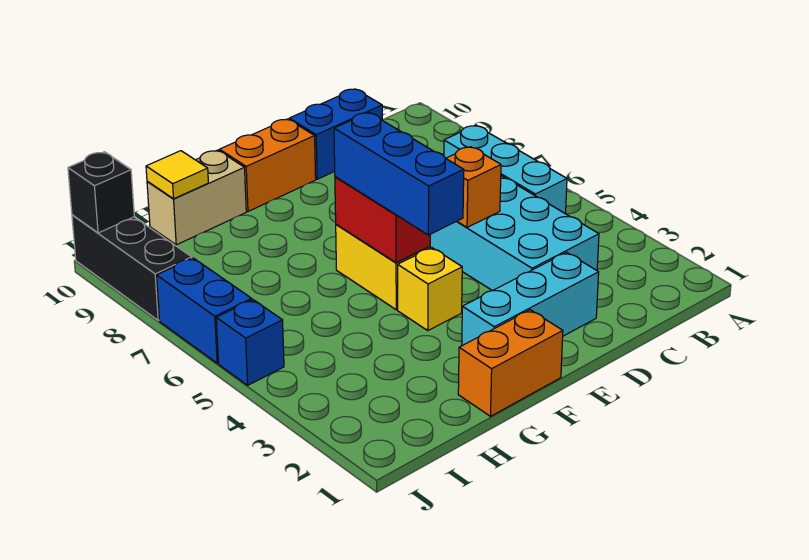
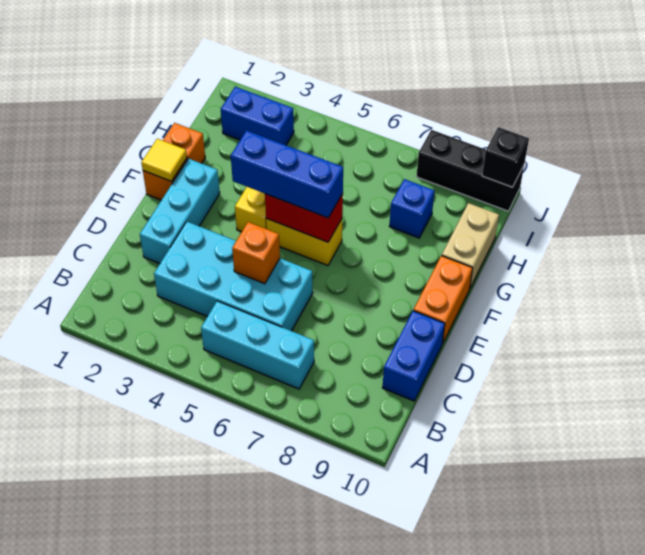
yellow tile H10 level 2 -> yellow tile F1 level 2
blue brick J5 level 1 -> blue brick H8 level 1
blue brick J6:J7 level 1 -> blue brick I2:I3 level 1

